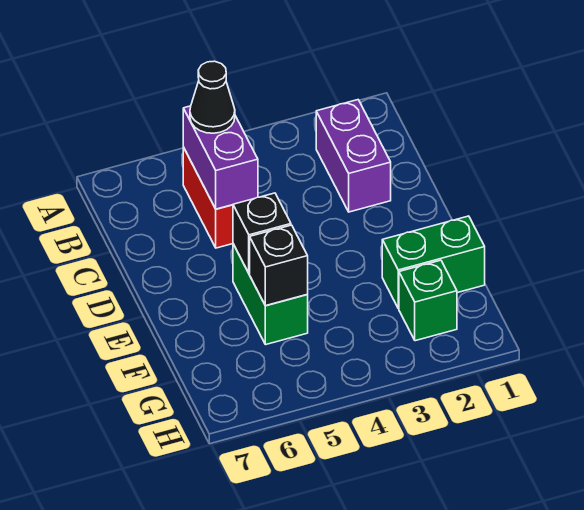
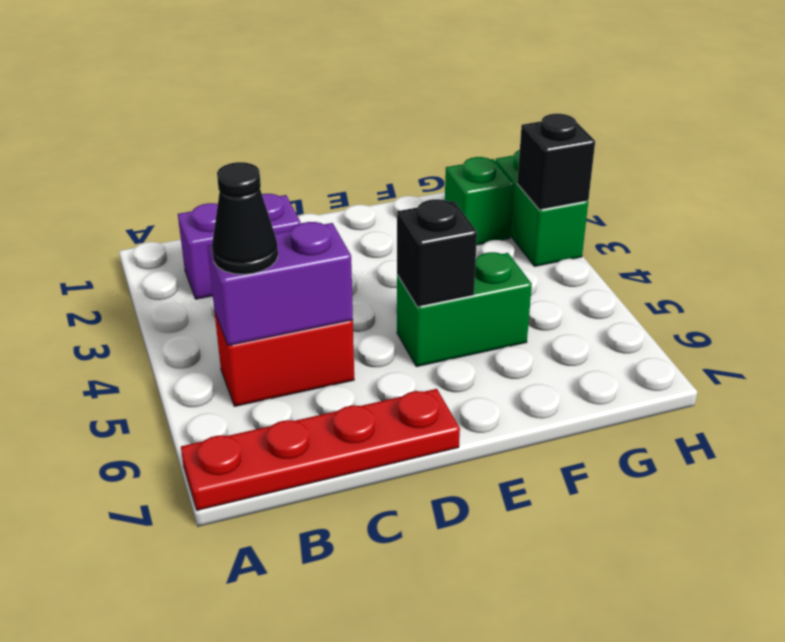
none -> red plate A7:D7 level 1
green brick F1:F2 level 1 -> green brick H2:H3 level 1
black brick F5 level 2 -> black brick H3 level 2

